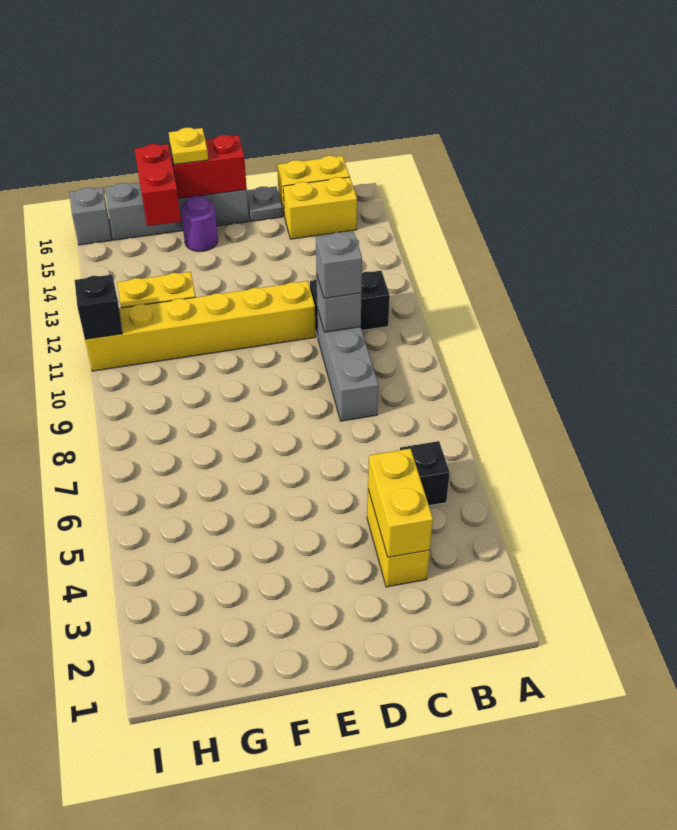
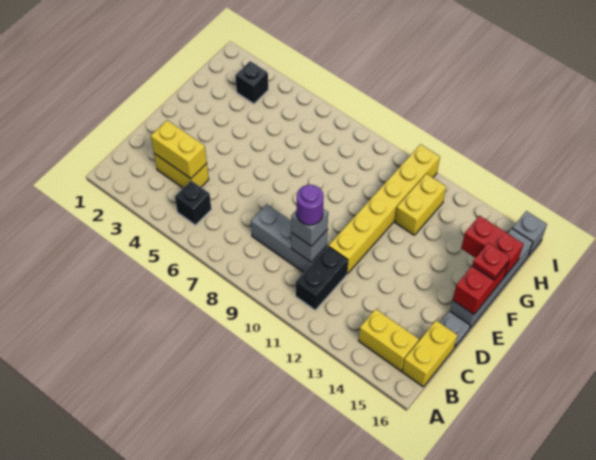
yellow brick B15:C15 level 1 -> yellow brick B14:B15 level 1
purple round brick F15 level 1 -> purple round brick C10 level 4
yellow plate F16 level 3 -> red plate F16 level 3
black brick I11 level 2 -> black brick H3 level 1

